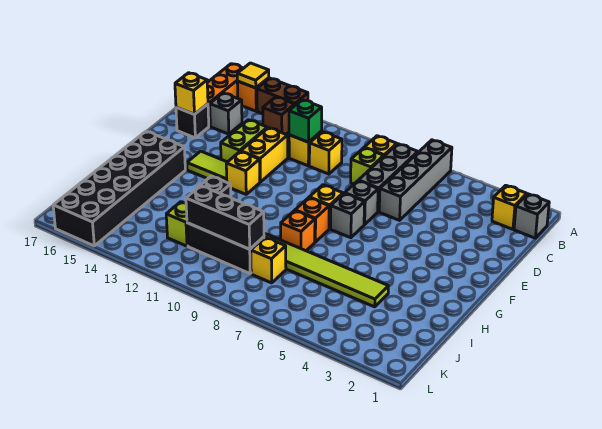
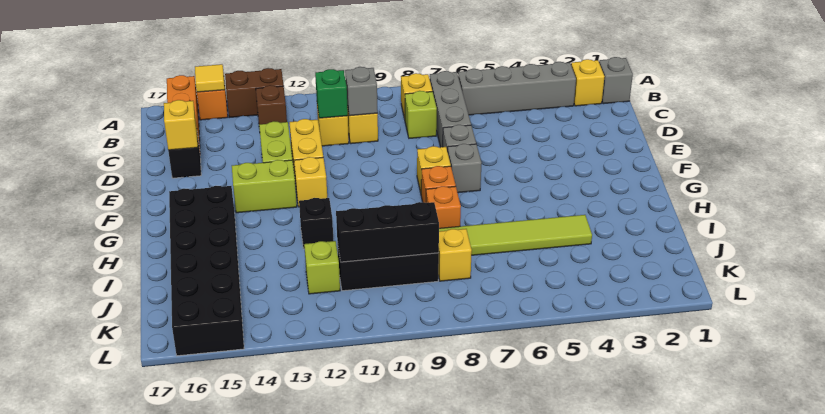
grey brick A6:D6 level 1 -> grey brick B3:B6 level 1
grey brick C15 level 1 -> grey brick C10 level 2
lime tile F13:F14 level 1 -> lime brick F13:F14 level 1

